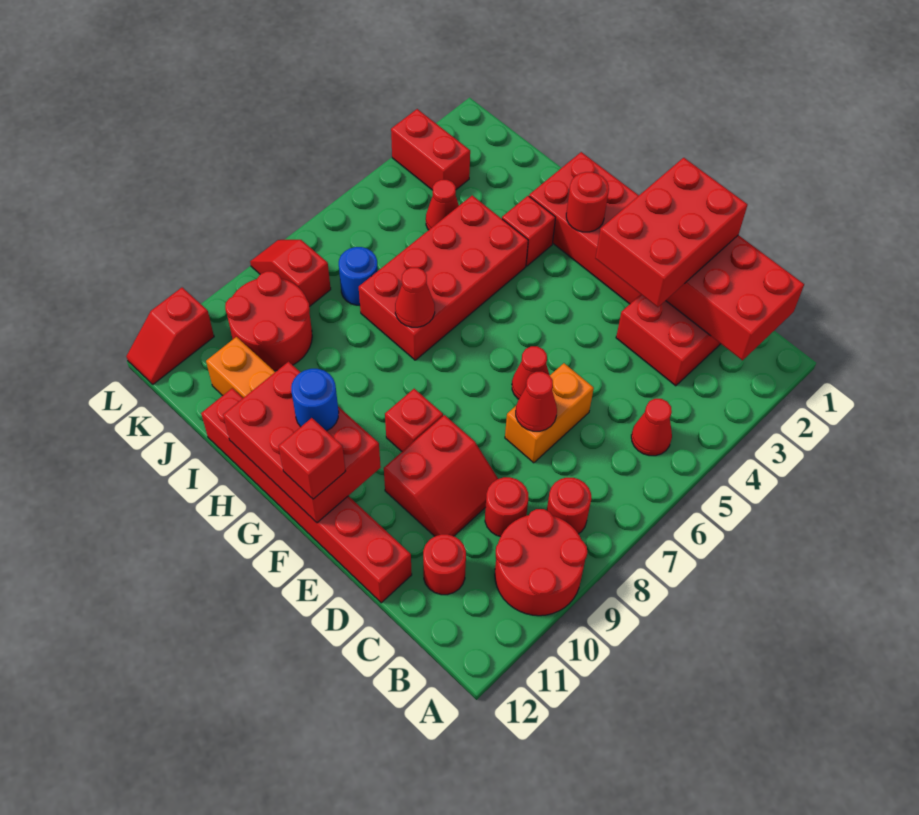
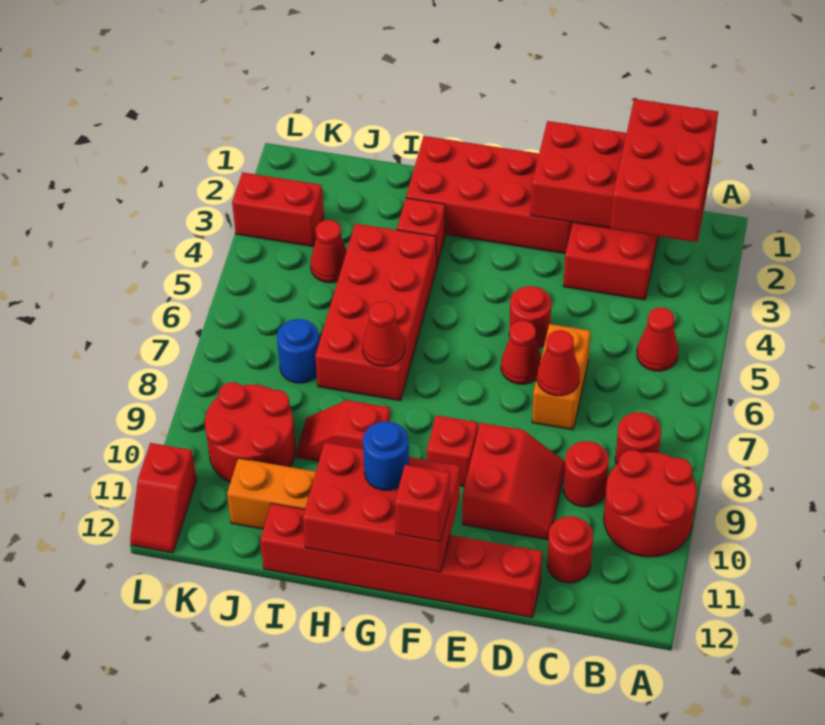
red brick D1:E3 level 3 -> red brick B1:C3 level 3
red round brick G2 level 2 -> red round brick E5 level 1
red slope K8:L8 level 1 top K -> red slope H9:I9 level 1 top H

